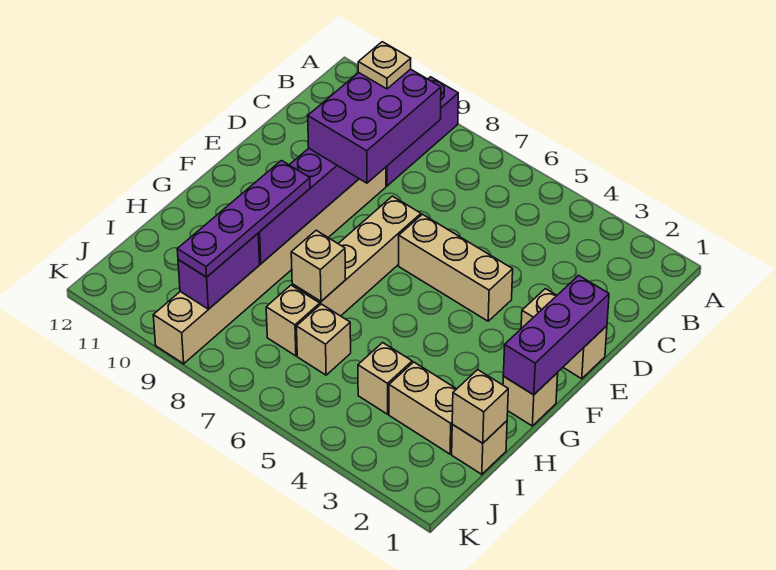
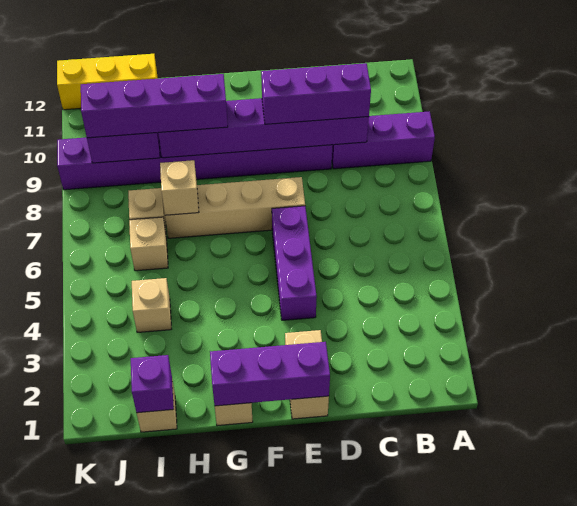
purple brick C8:E9 level 3 -> purple brick C9:E9 level 3
tan plate C9 level 4 -> none
tan brick D9:K9 level 1 -> purple brick D9:K9 level 1
tan brick E4:E6 level 1 -> purple brick E4:E6 level 1
purple plate G9:J9 level 3 -> purple brick G9:J9 level 3
tan brick I1 level 2 -> purple brick I1 level 2
tan brick I2:I3 level 1 -> none
none -> yellow brick I12:K12 level 1

